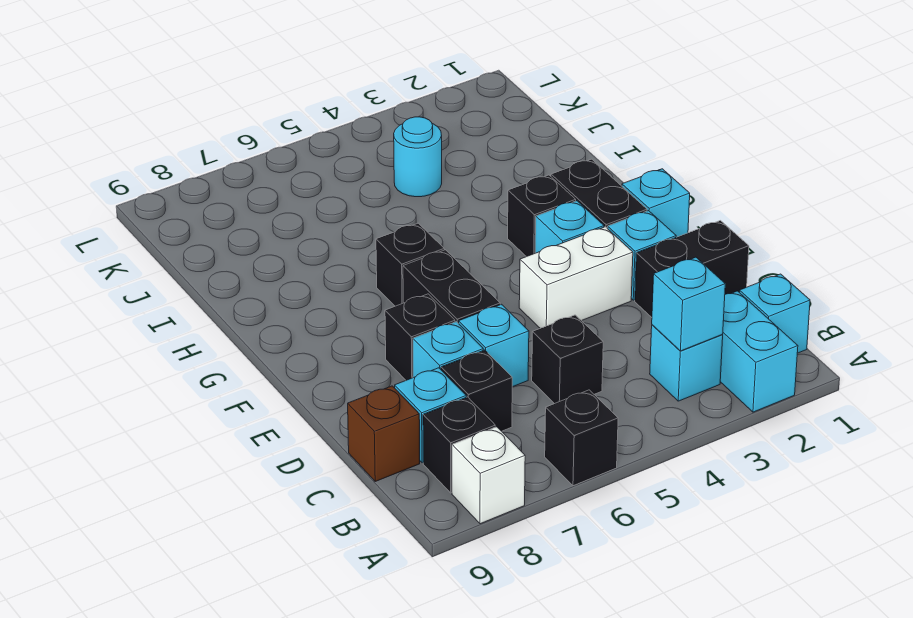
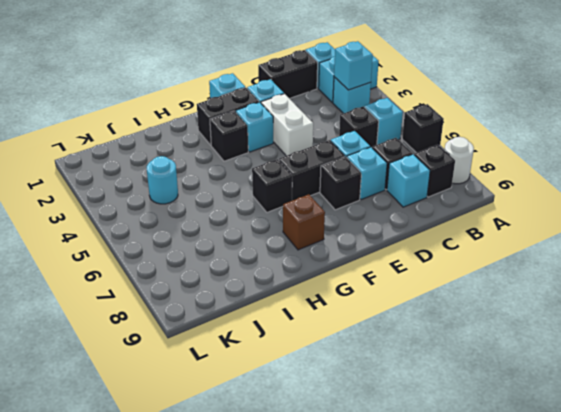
white brick A8 level 1 -> white round brick A8 level 1
none -> cyan brick B5 level 1
brown brick C9 level 1 -> brown brick G8 level 1
black brick D1:D2 level 1 -> black brick C1:D1 level 1

